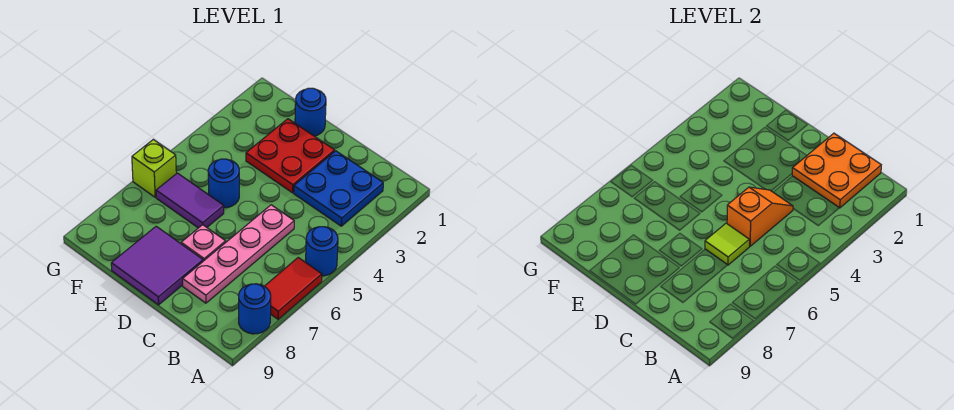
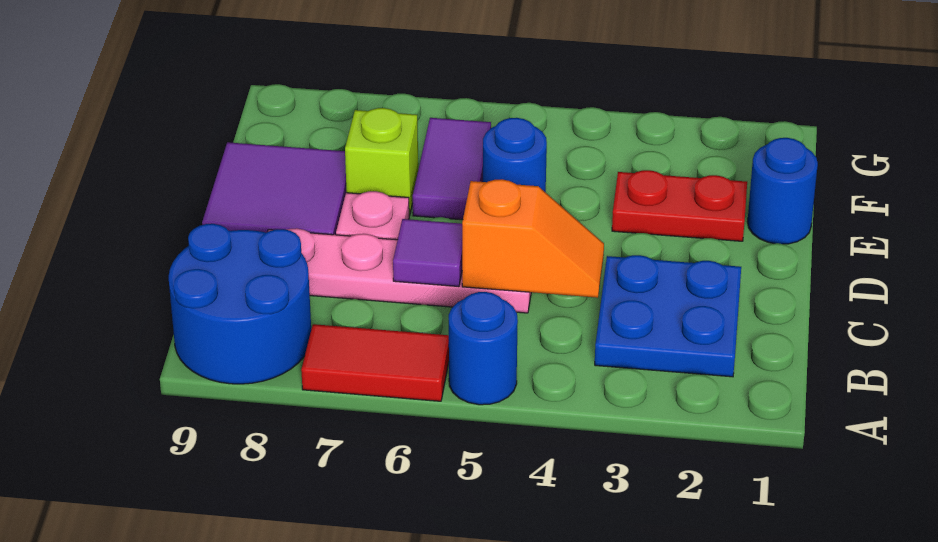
blue round brick A8 level 1 -> blue round brick A8:B9 level 1
orange plate B1:C2 level 2 -> none
lime tile C6 level 2 -> purple tile C6 level 2
red plate D2:E3 level 1 -> red plate E2:E3 level 1
lime brick G6 level 1 -> lime brick E7 level 1

